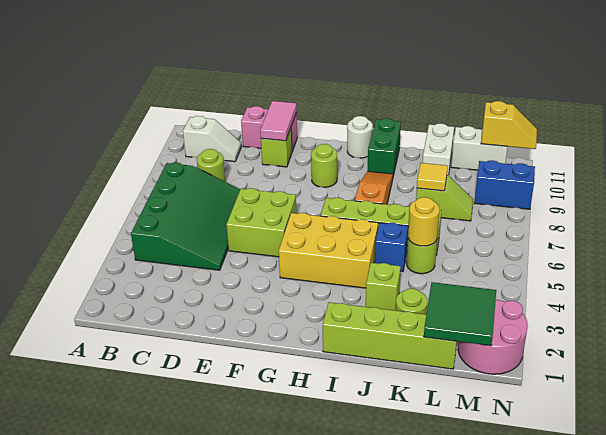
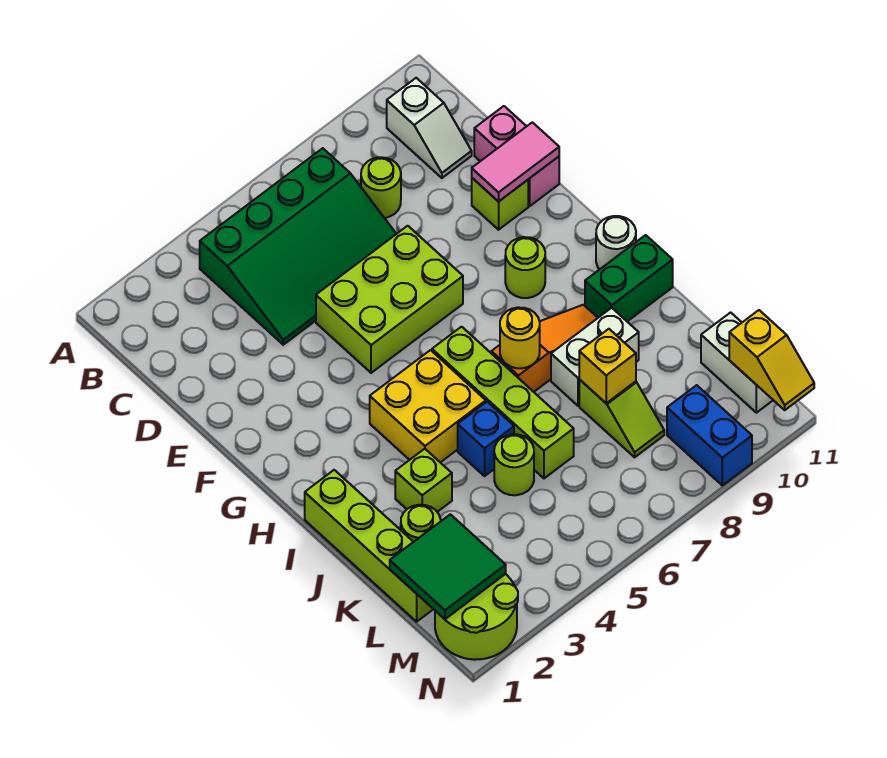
lime brick E5:F6 level 1 -> lime brick E5:F7 level 1
yellow brick G4:I5 level 1 -> yellow brick H4:I5 level 1
yellow round brick K5 level 2 -> yellow round brick I7 level 2
yellow tile K8 level 2 -> yellow brick K8 level 2
white brick K10:K11 level 1 -> white brick J8:J9 level 1
pink round brick M1:N2 level 1 -> lime round brick M1:N2 level 1

